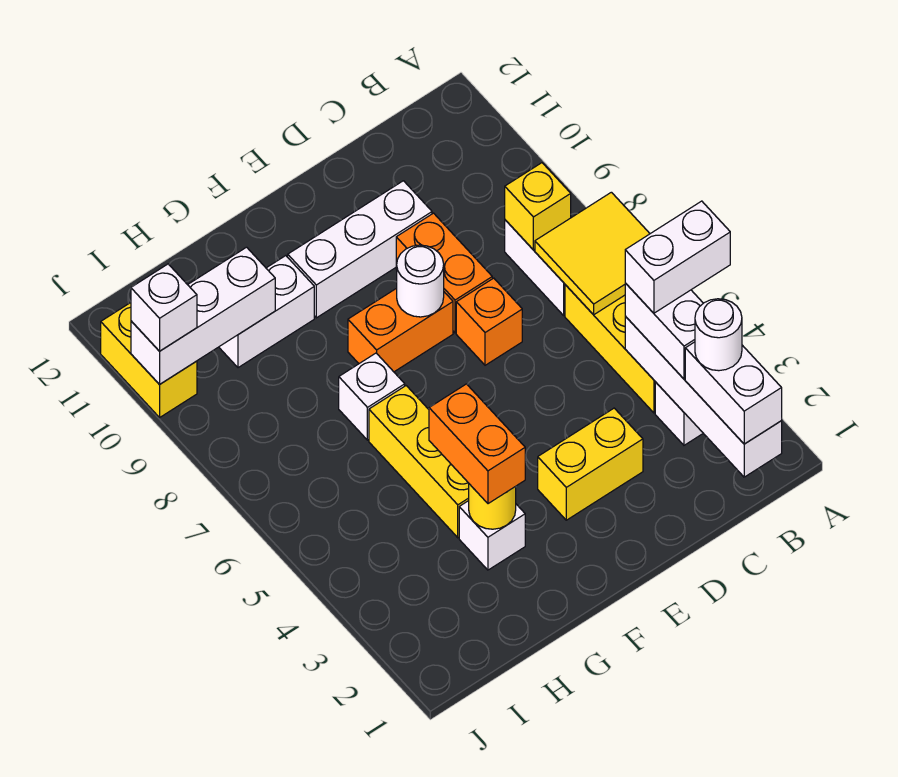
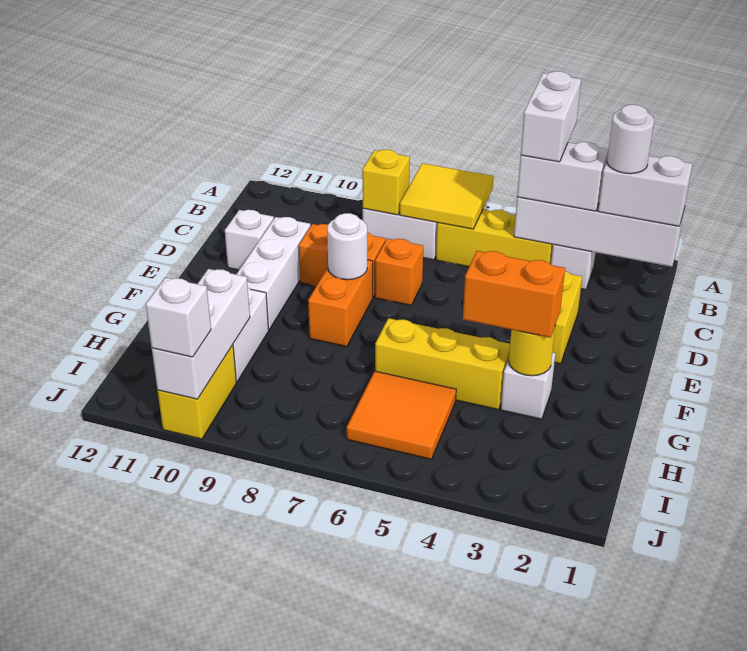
white brick G7 level 1 -> white brick D11 level 1
none -> orange tile H5:I6 level 1
yellow brick J10:J11 level 1 -> yellow brick I10:J10 level 1

